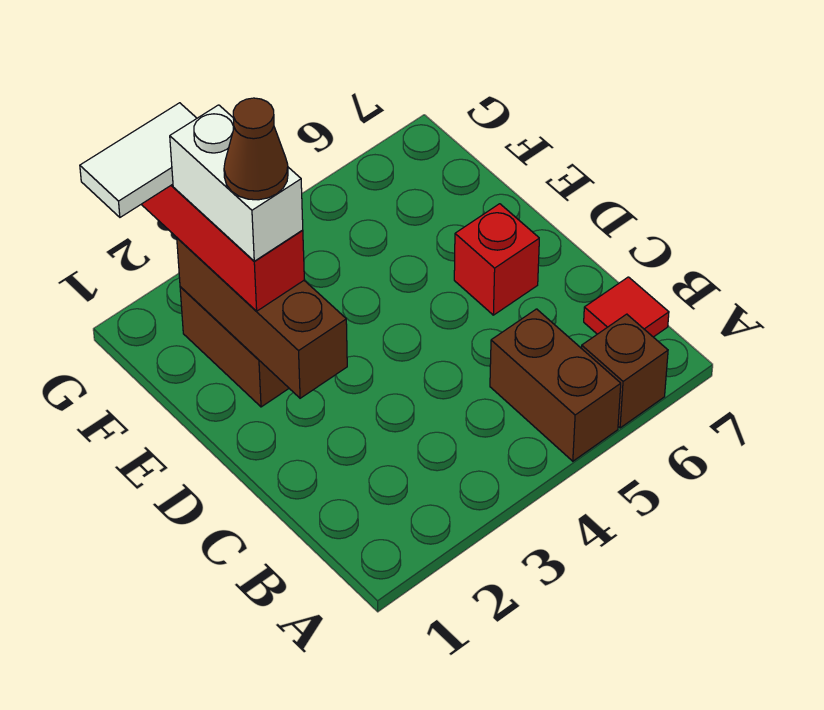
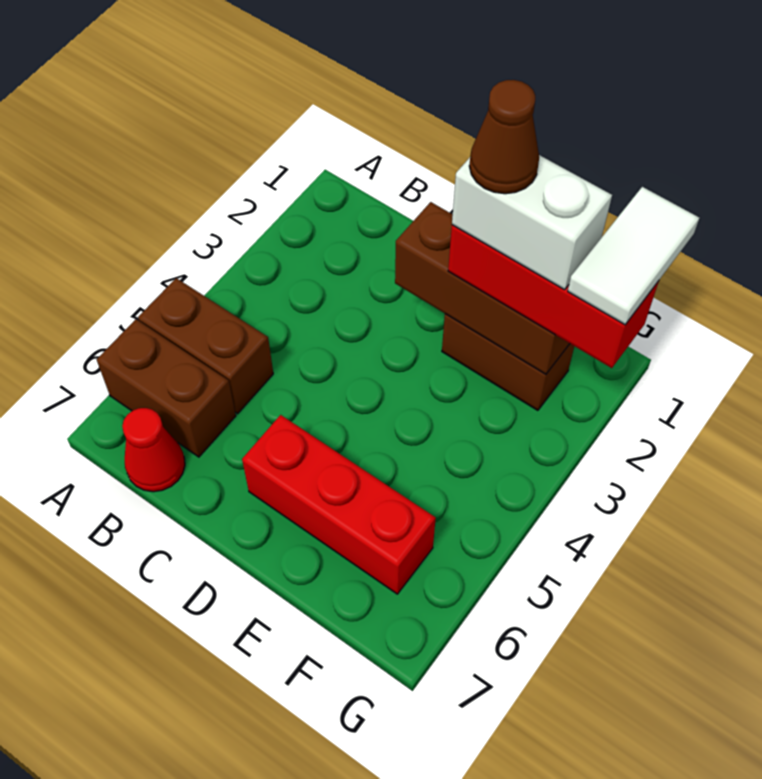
brown brick A6 level 1 -> brown brick A6:B6 level 1
red tile B7 level 1 -> red cone B7 level 1
red brick D6 level 1 -> red brick D6:F6 level 1

